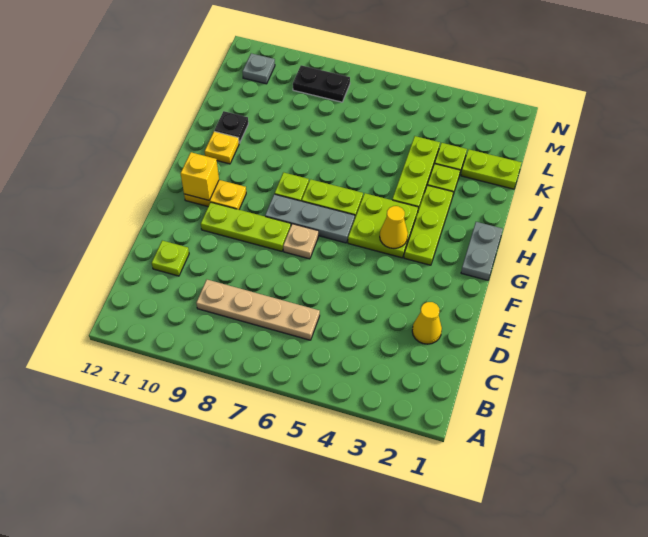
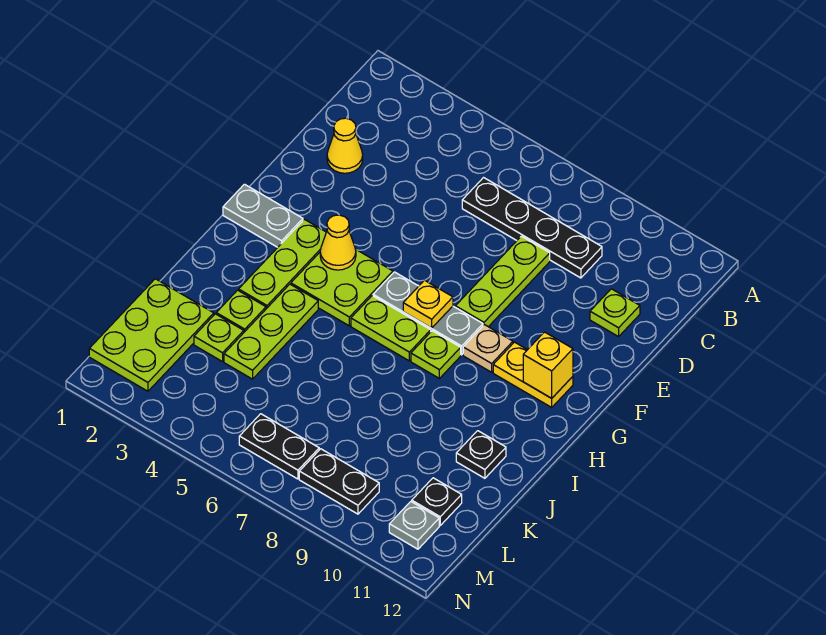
tan plate C6:C9 level 1 -> black plate C6:C9 level 1
tan plate F7 level 1 -> tan plate G9 level 1
lime plate F8:F10 level 1 -> lime plate D8:F8 level 1
grey plate G1:H1 level 1 -> grey plate G1:G2 level 1
yellow plate I11 level 1 -> yellow plate G7 level 2
lime plate K1:K2 level 1 -> lime plate K1:M2 level 1
none -> black plate L11 level 1
none -> black plate M6:M7 level 1

